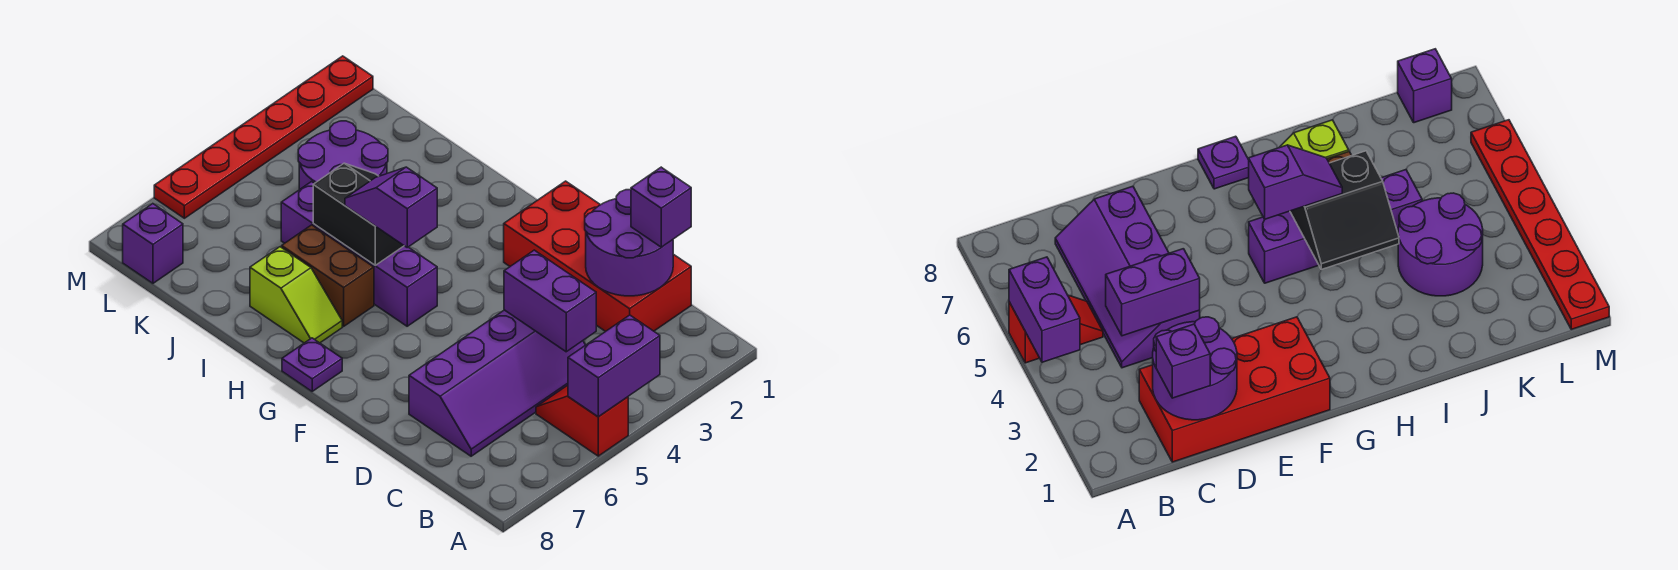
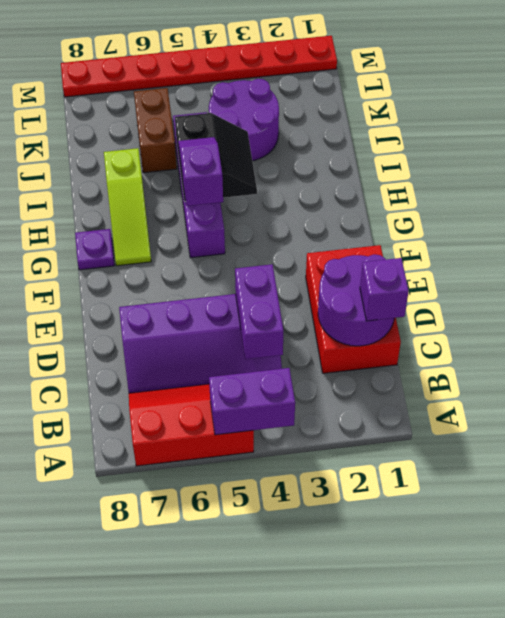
red slope A5:B5 level 1 top A -> red slope A5:B7 level 1 top A
red brick C1:F2 level 1 -> red brick C1:E2 level 1
brown brick H6:I6 level 1 -> brown brick J6:K6 level 1
lime slope H7:I7 level 1 top I -> lime slope G7:I7 level 1 top I
purple brick L8 level 1 -> none
red plate M1:M6 level 1 -> red plate M1:M8 level 1

